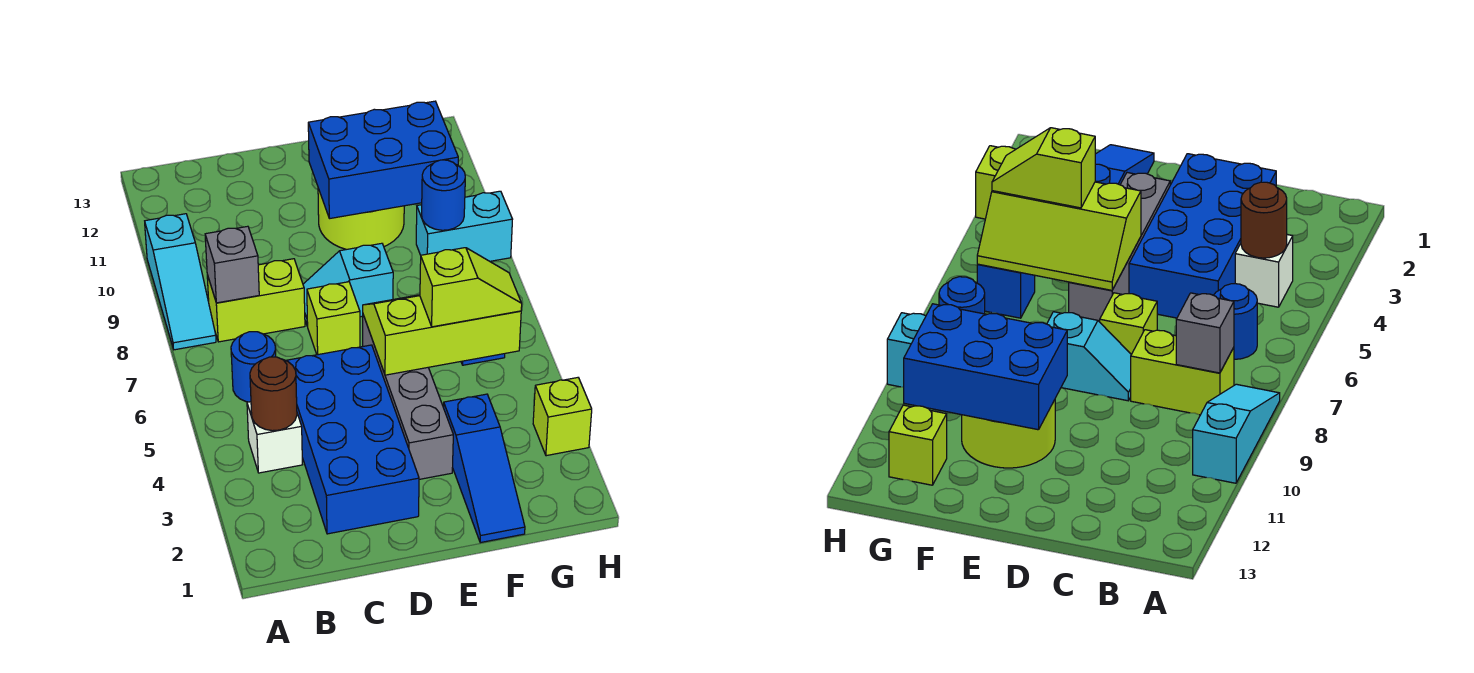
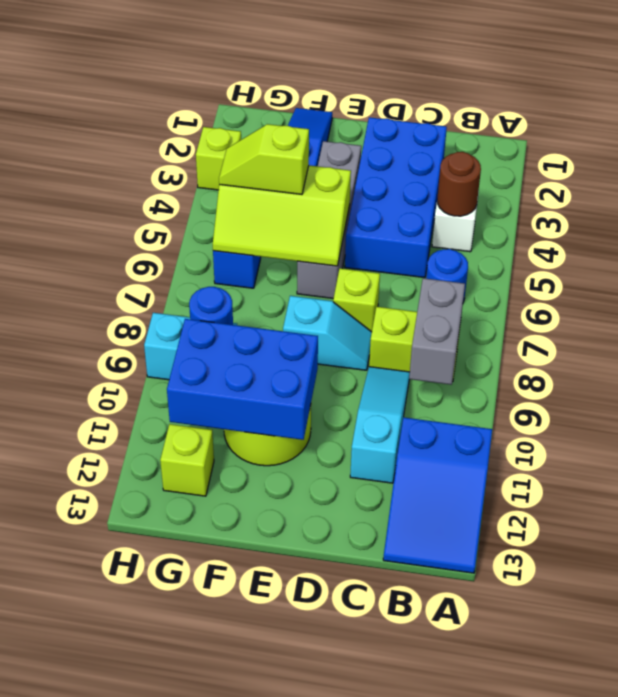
cyan slope A8:A10 level 1 top 10 -> cyan slope C9:C11 level 1 top 11
none -> blue slope A11:B13 level 1 top 11
grey brick B8 level 2 -> grey brick B8:B9 level 2

